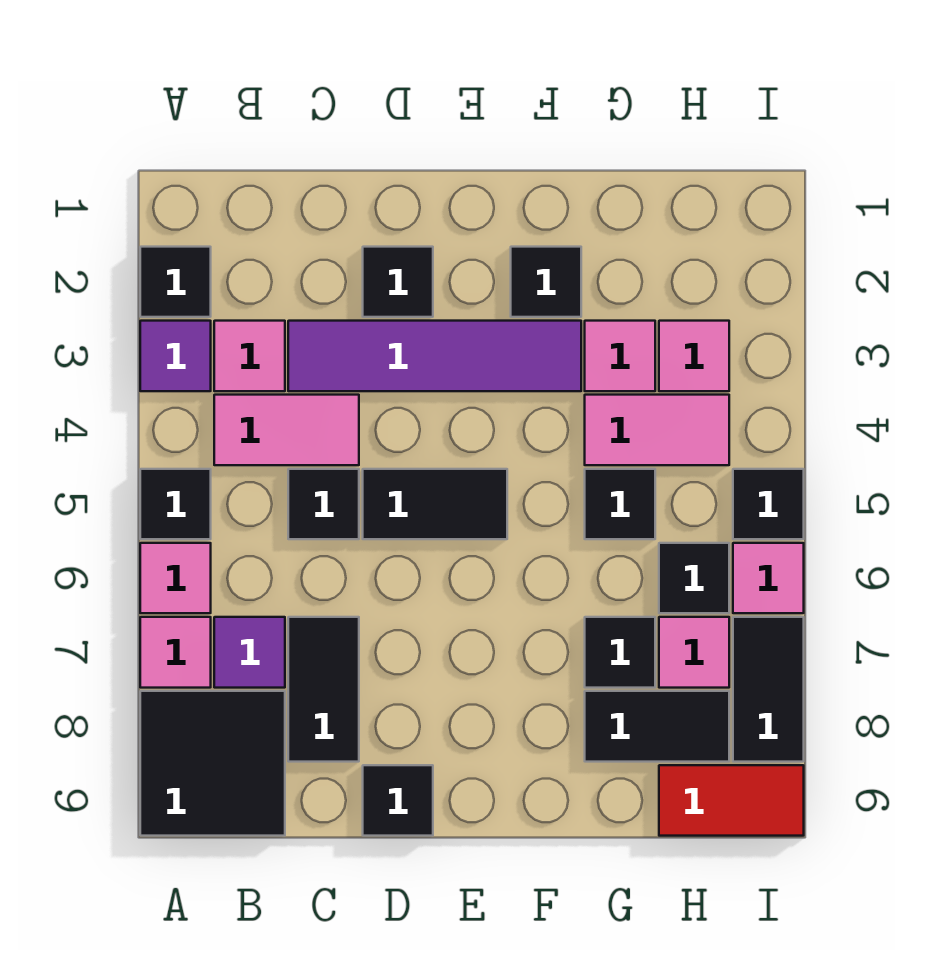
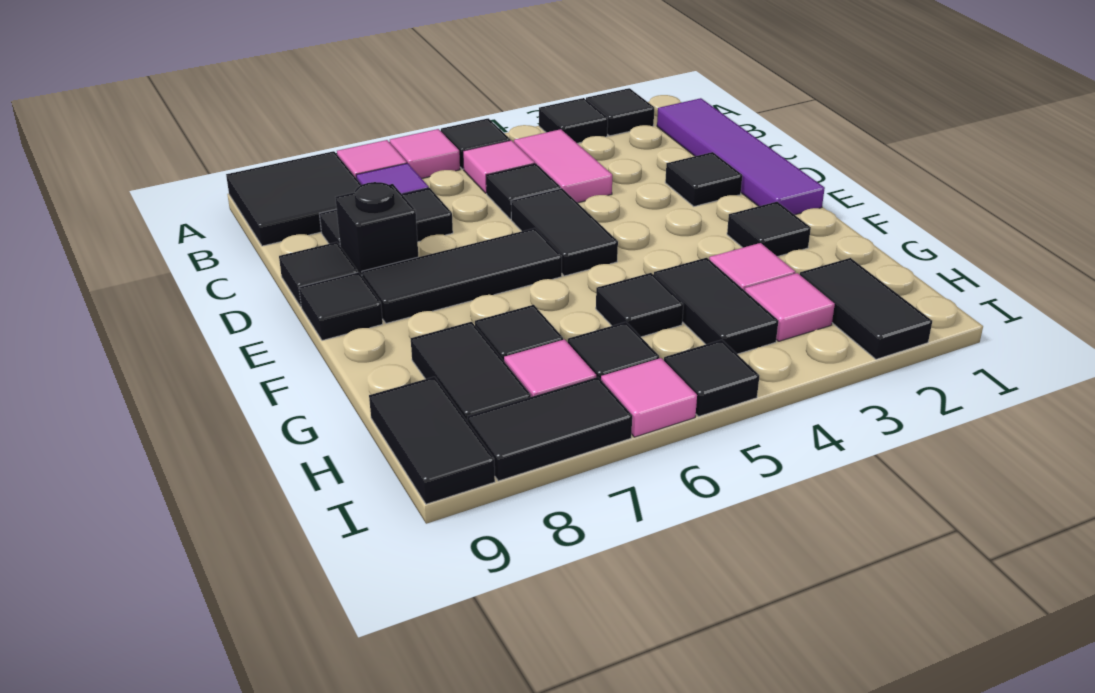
purple tile A3 level 1 -> black tile A3 level 1
pink tile B3 level 1 -> pink tile B5 level 1
purple tile C3:F3 level 1 -> purple tile B1:E1 level 1
none -> black brick D8 level 1
none -> black tile E6:E8 level 1
none -> black tile E9 level 1
pink tile G4:H4 level 1 -> black tile G4:H4 level 1
none -> black tile H2:I2 level 1
red tile H9:I9 level 1 -> black tile H9:I9 level 1

